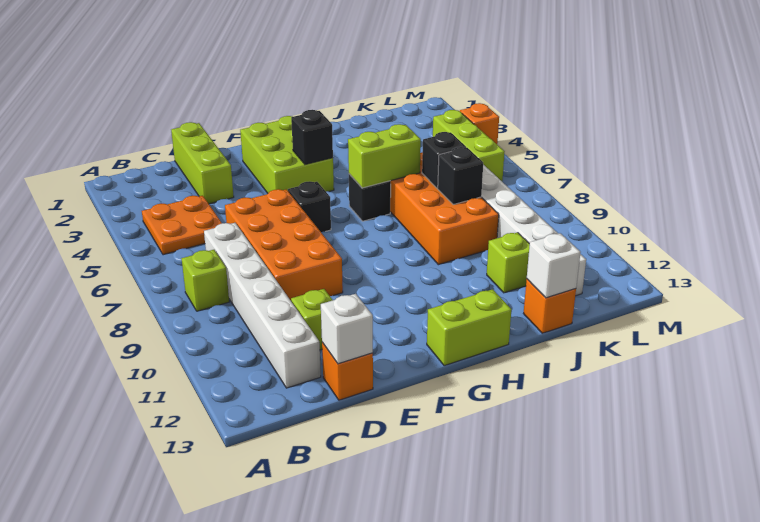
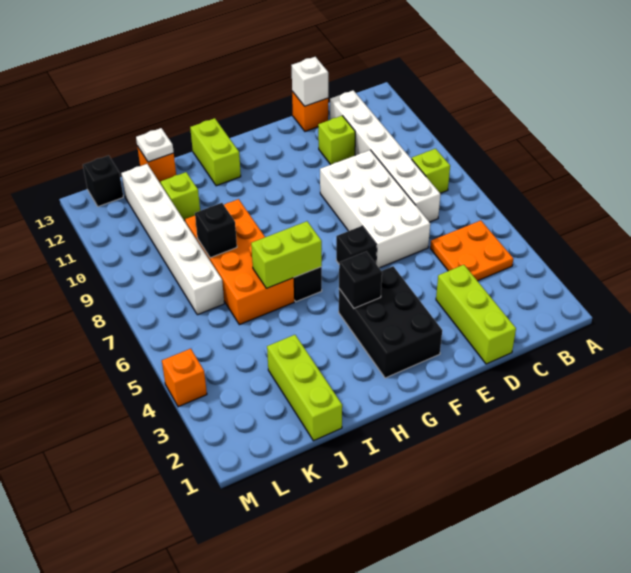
orange brick D6:E9 level 1 -> white brick D6:E9 level 1
lime brick F2:G4 level 1 -> black brick F2:G4 level 1
lime brick G13:H13 level 1 -> lime brick H12:H13 level 1
black brick J7 level 2 -> black brick L13 level 1
white brick J13 level 2 -> white plate J13 level 2
lime brick L4:L6 level 1 -> lime brick J1:J3 level 1

